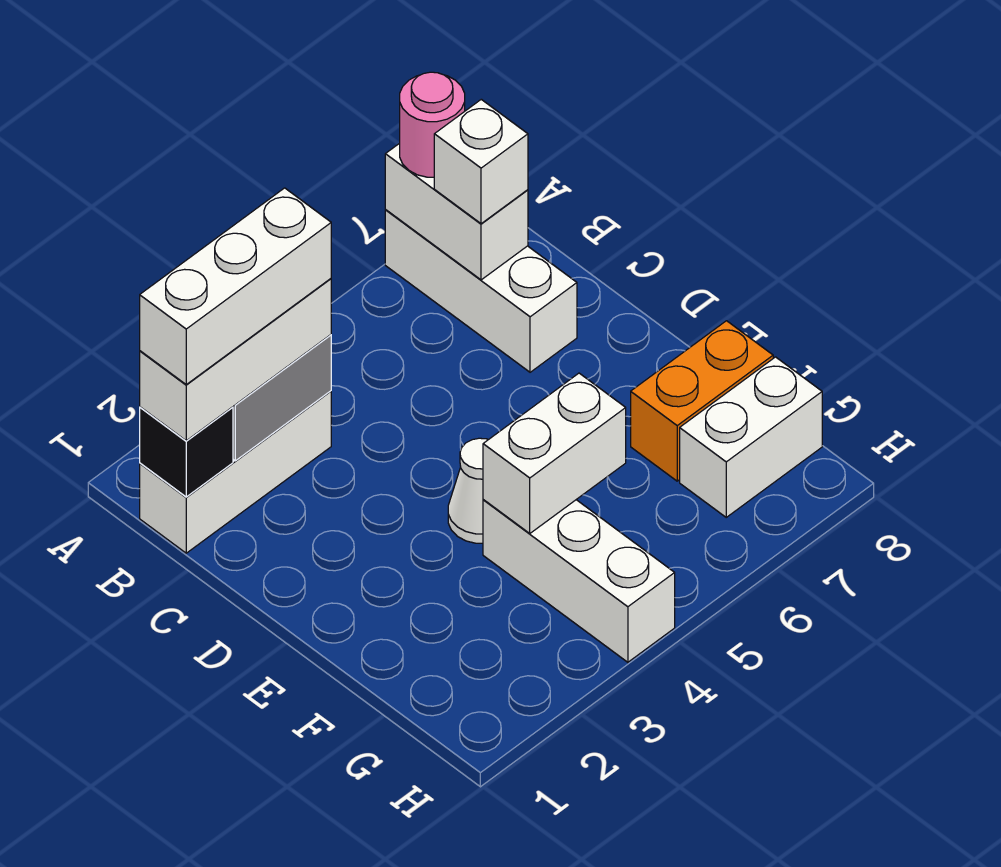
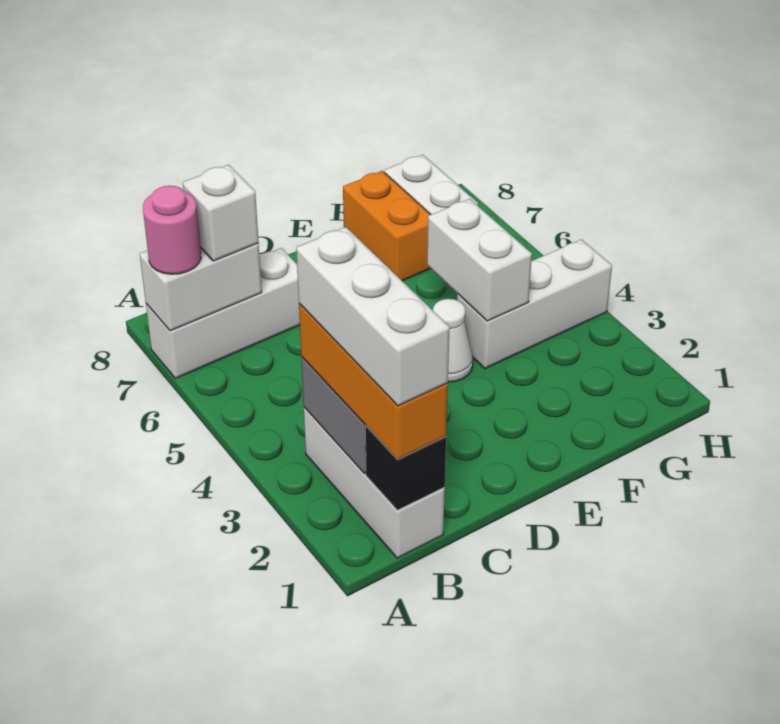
white brick B1:B3 level 3 -> orange brick B1:B3 level 3

